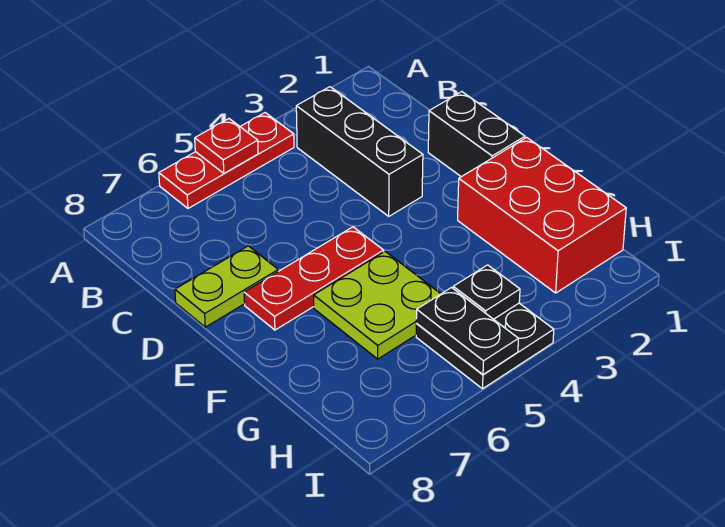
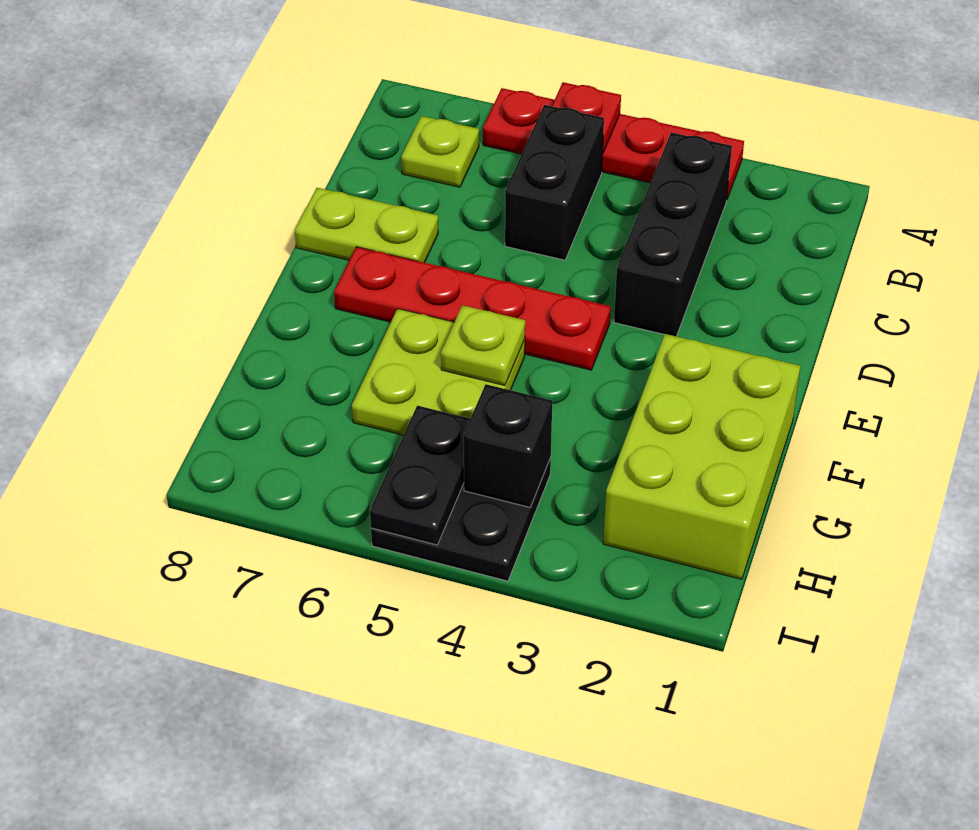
red plate A4:A6 level 1 -> red plate A3:A6 level 1
none -> lime plate B7 level 1
black brick D1:E1 level 1 -> black brick B5:C5 level 1
red plate E5:E7 level 1 -> red plate E4:E7 level 1
red brick F1:H2 level 1 -> lime brick F1:H2 level 1
none -> lime plate F5 level 2
black plate H4 level 2 -> black brick H4 level 2

